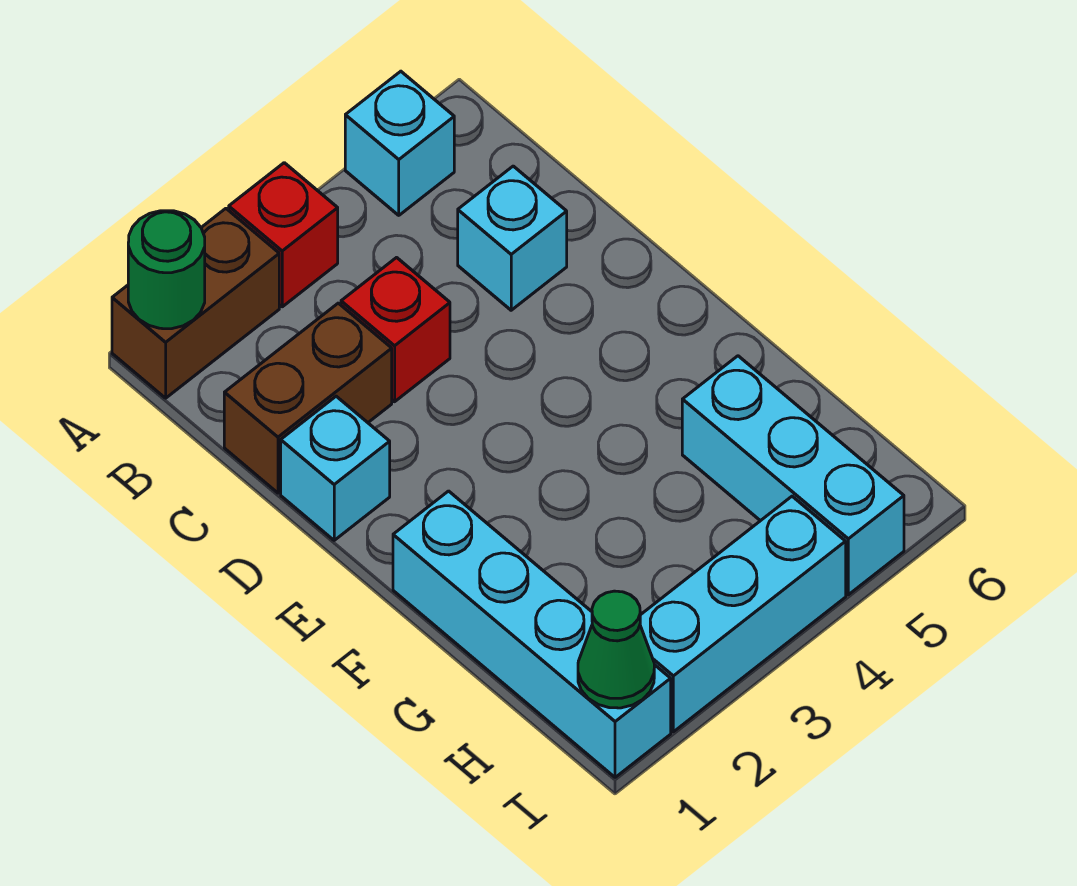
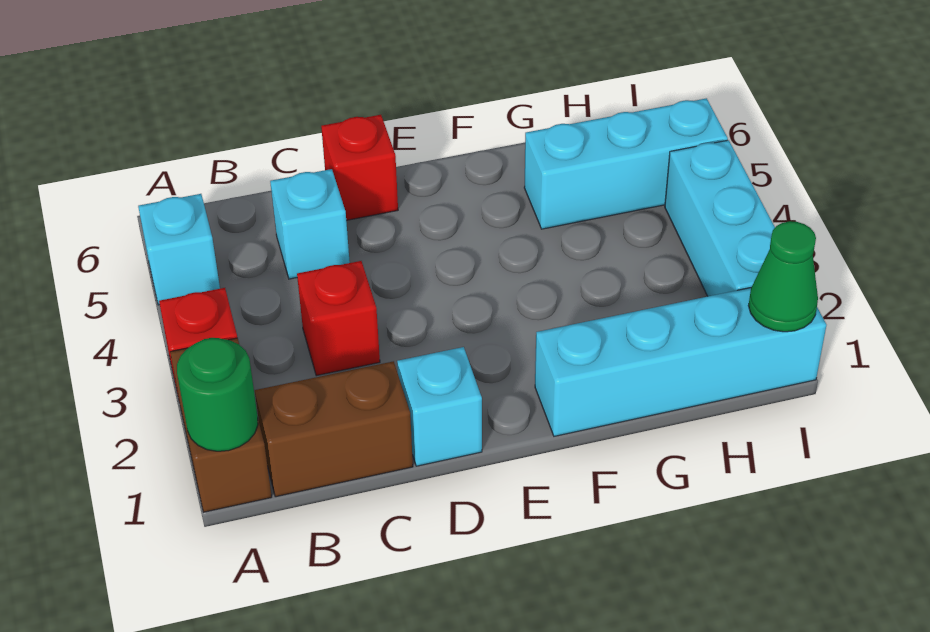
brown brick C1:C2 level 1 -> brown brick B1:C1 level 1
none -> red brick D6 level 1

